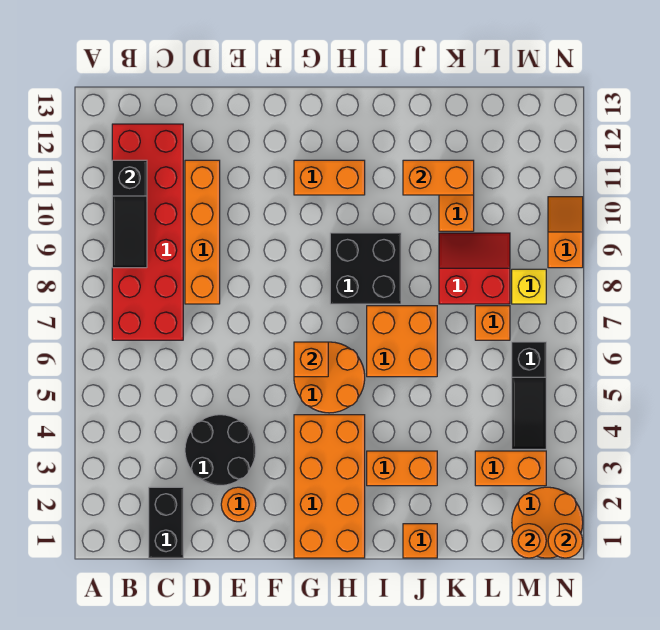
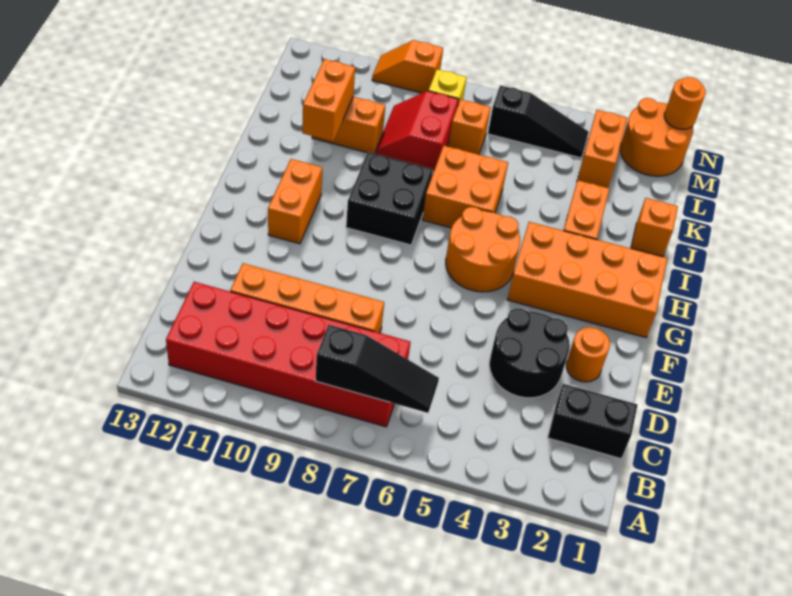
black slope B9:B11 level 2 top 11 -> black slope B6:B8 level 2 top 8
orange brick G6 level 2 -> none
orange round brick M1 level 2 -> none

